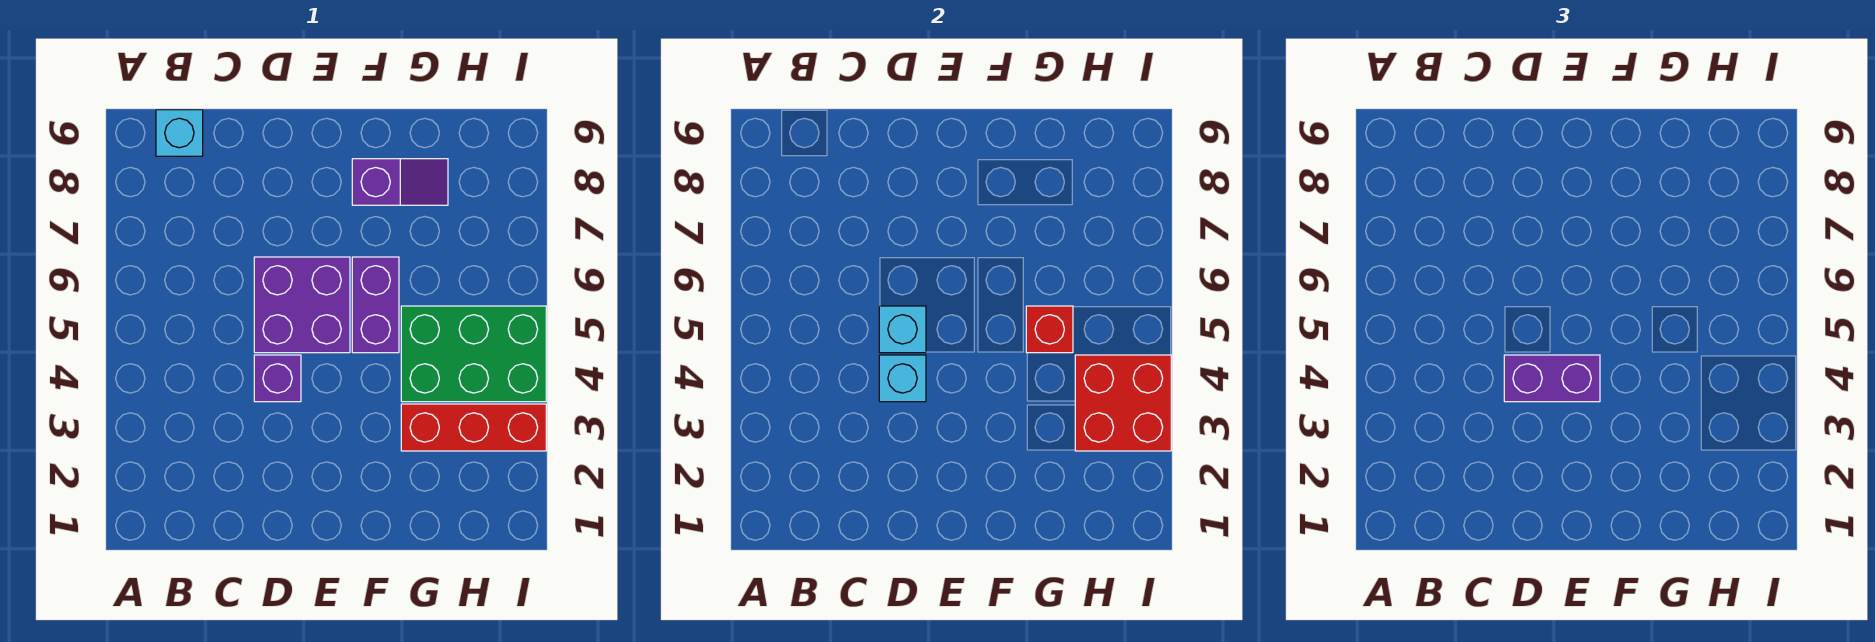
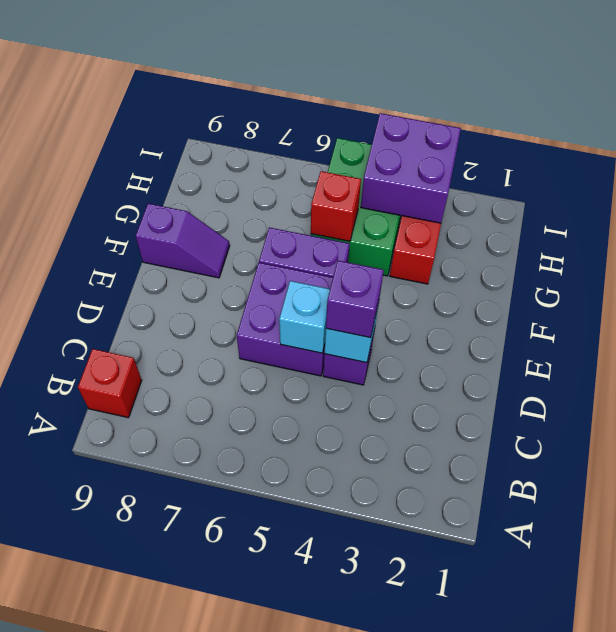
cyan brick B9 level 1 -> red brick B9 level 1
purple brick D4:E4 level 3 -> purple brick D4 level 3
purple slope F8:G8 level 1 top F -> purple slope F8:F9 level 1 top 9
red brick H3:I4 level 2 -> purple brick H3:I4 level 2

